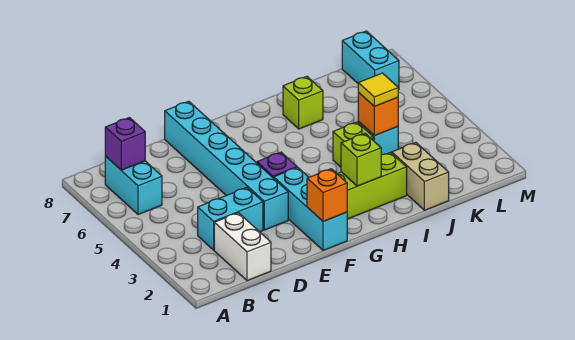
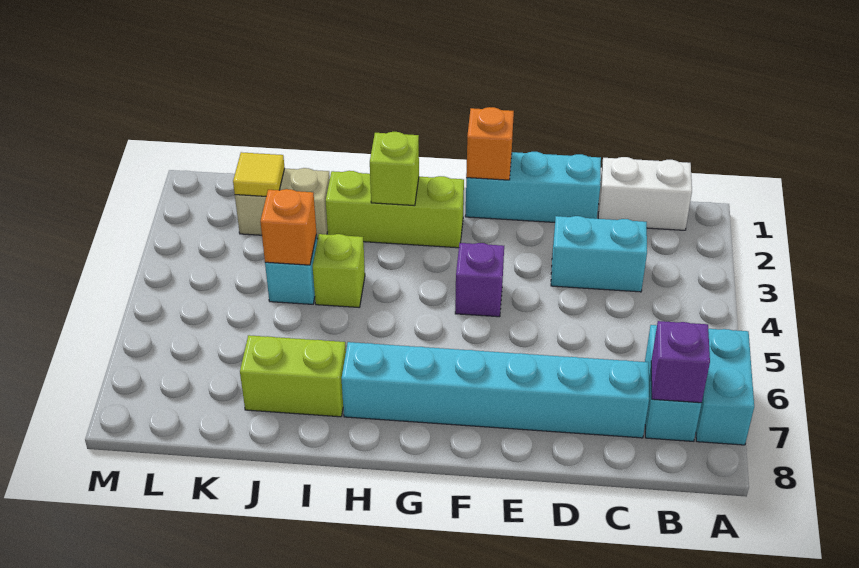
white brick C1:C2 level 1 -> white brick B1:C1 level 1
cyan brick E3:E8 level 1 -> cyan brick C7:H7 level 1
cyan brick F1:F3 level 1 -> cyan brick D1:F1 level 1
lime brick I7 level 1 -> lime brick I7:J7 level 1
tan brick J1:J2 level 1 -> tan brick J2:K2 level 1
yellow tile J4 level 3 -> yellow tile K2 level 2
cyan brick L7:L8 level 1 -> cyan brick A6:A7 level 1

